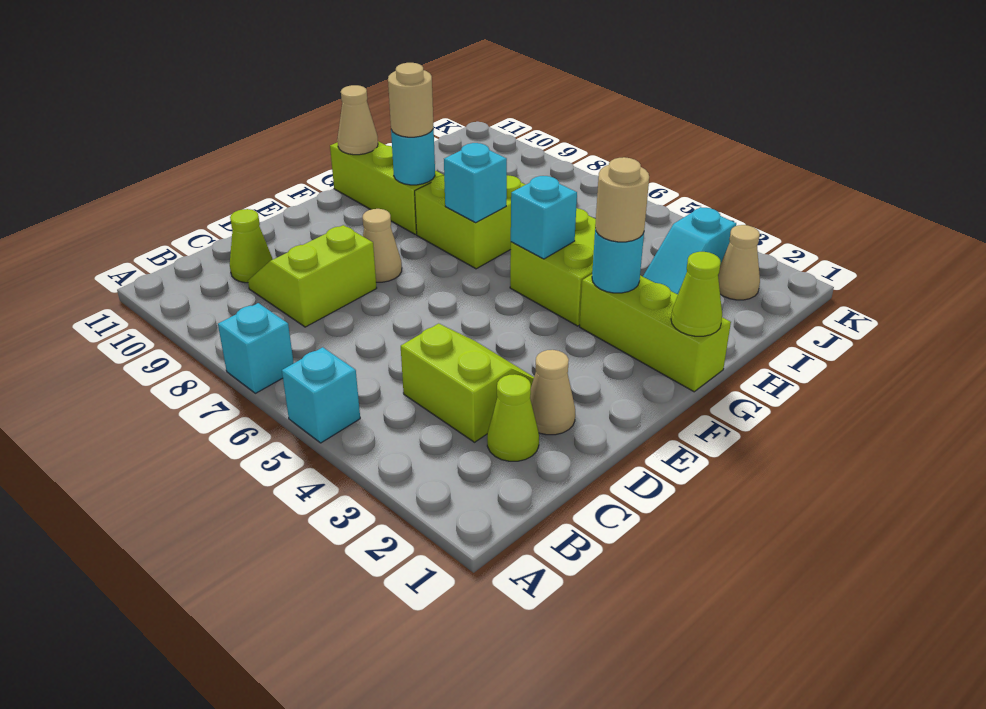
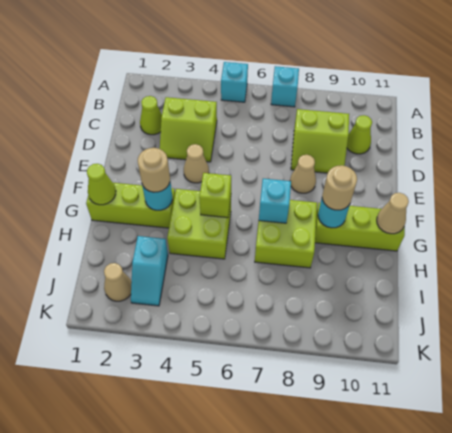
lime slope C8:D9 level 1 top 8 -> lime slope C8:D9 level 1 top C
tan cone D2 level 1 -> tan cone E4 level 1
cyan brick G5 level 2 -> lime brick G5 level 2
cyan slope I3:J3 level 1 top J -> cyan slope I3:J3 level 1 top I

